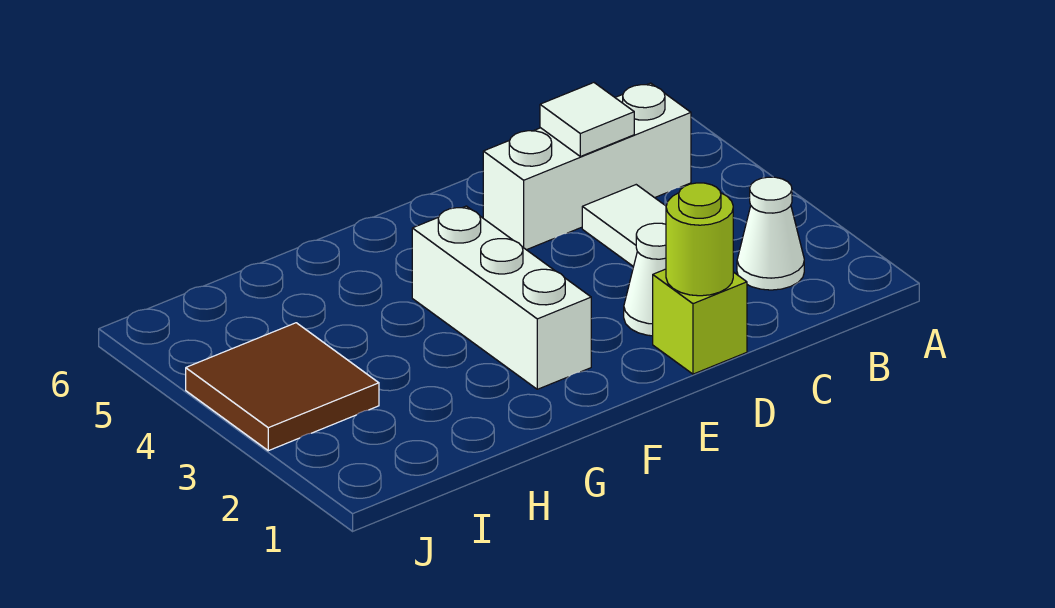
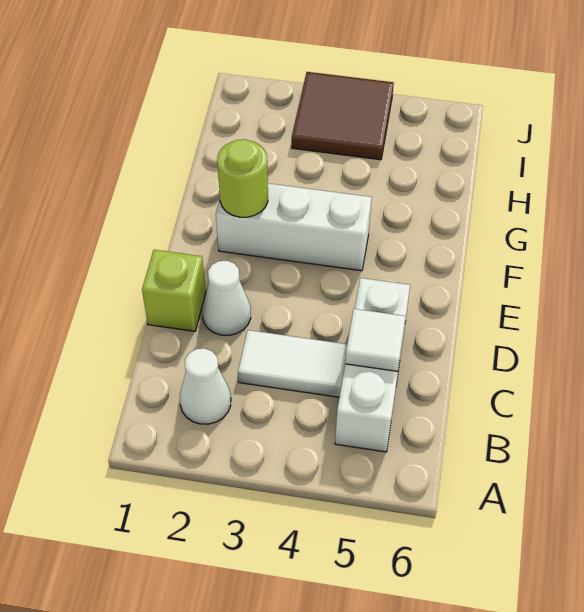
lime round brick D1 level 2 -> lime round brick F2 level 2

